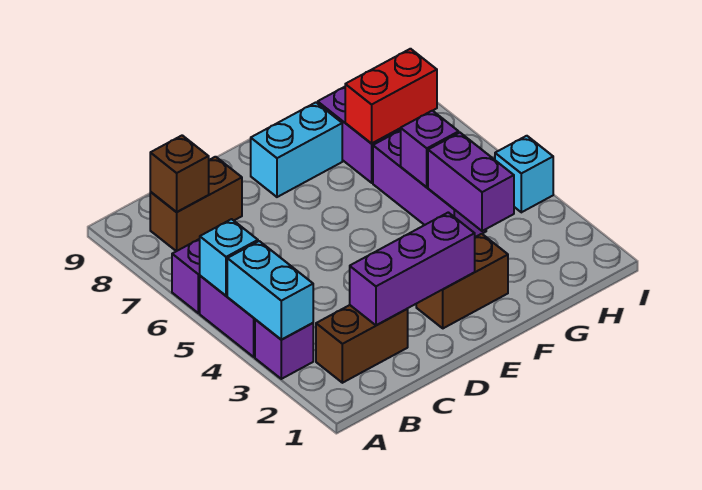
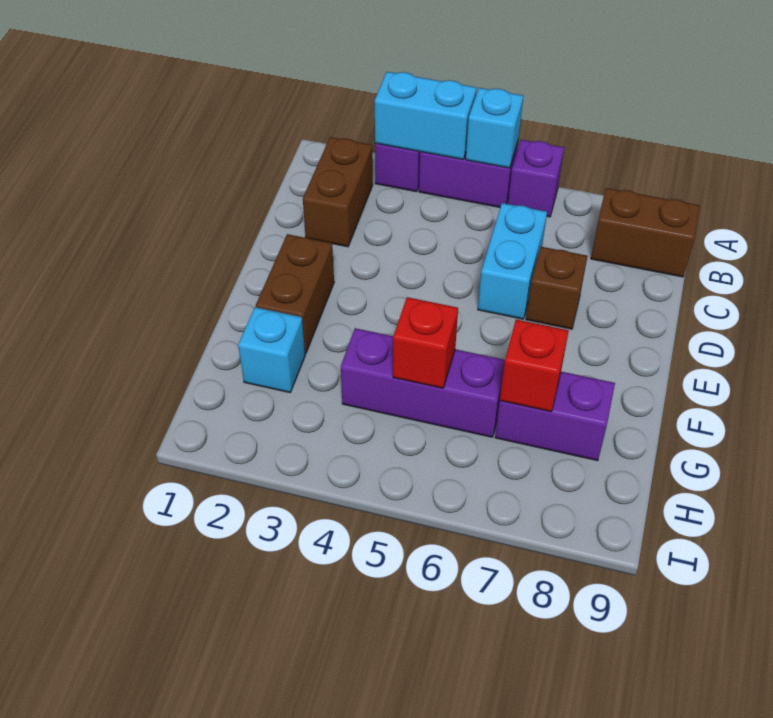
brown brick B8:C8 level 1 -> brown brick B8:B9 level 1
brown brick B8 level 2 -> brown brick D7 level 1
purple brick C2:E2 level 2 -> none
cyan brick E8:F8 level 1 -> cyan brick C6:D6 level 1
purple brick G3:G4 level 2 -> none
purple brick G5 level 2 -> red brick G5 level 2
red brick G7:H7 level 2 -> red brick G7 level 2
cyan brick I4 level 1 -> cyan brick G2 level 1

